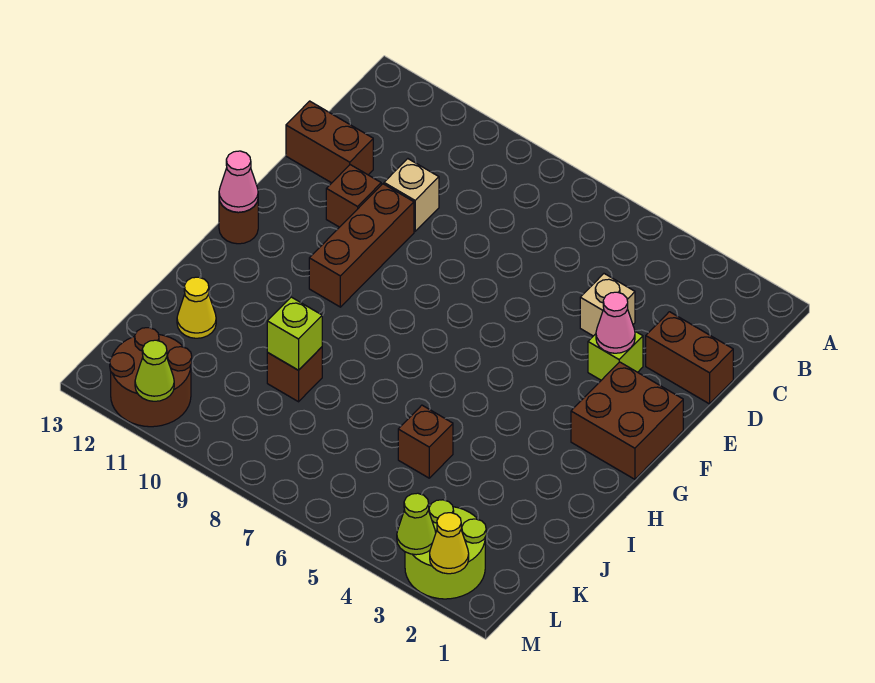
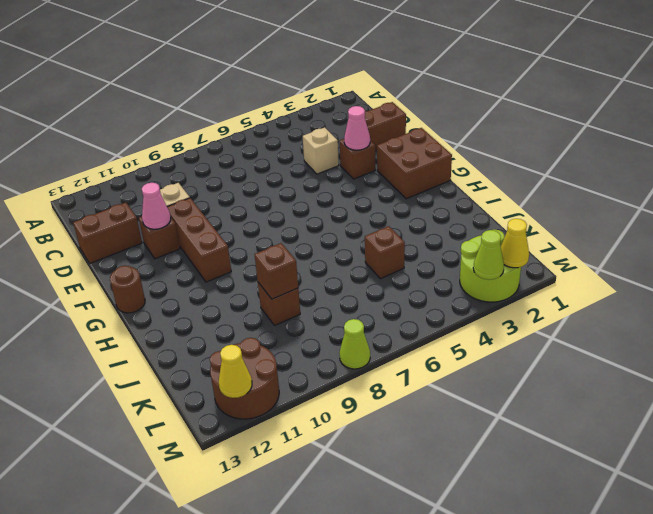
lime brick E3 level 1 -> brown brick E3 level 1
pink cone G13 level 2 -> pink cone E11 level 2
lime brick J9 level 2 -> brown brick J9 level 2
yellow cone J12 level 1 -> yellow cone M12 level 2
lime cone M11 level 2 -> lime cone M8 level 1

